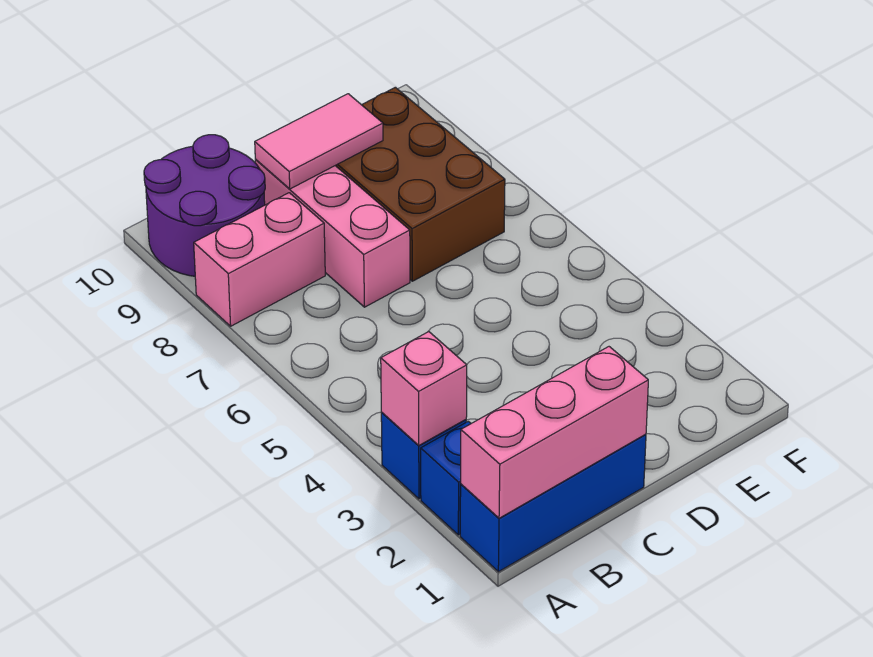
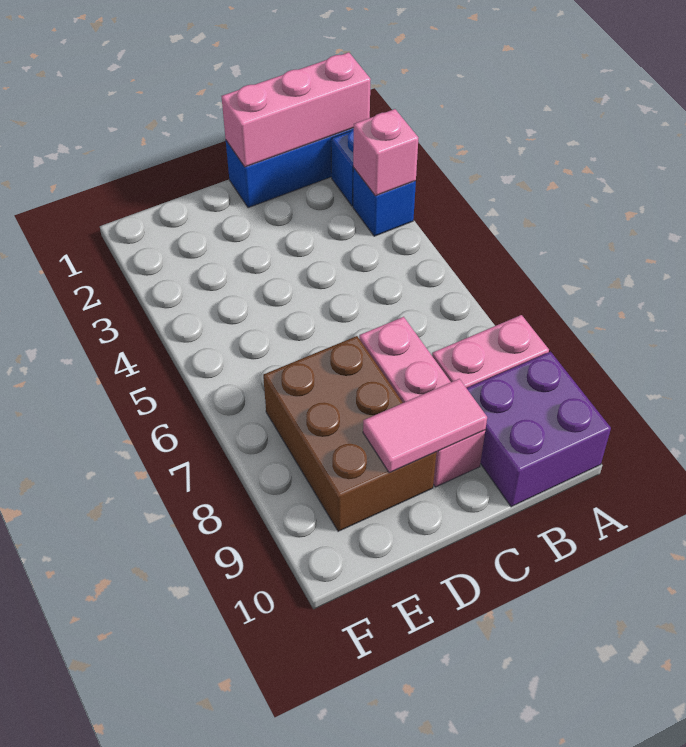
purple round brick A9:B10 level 1 -> purple brick A9:B10 level 1

